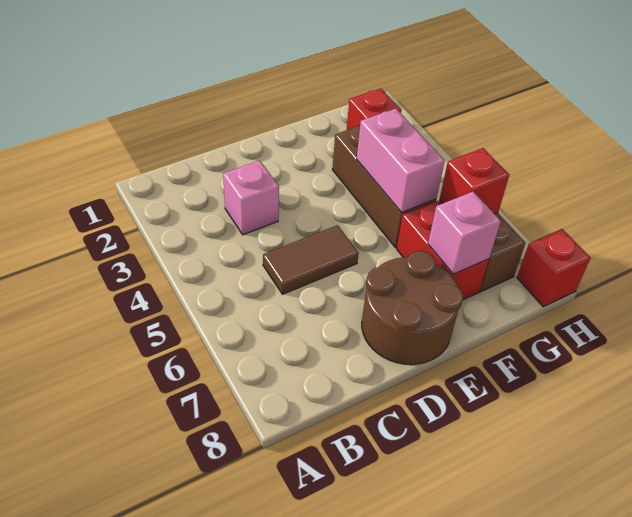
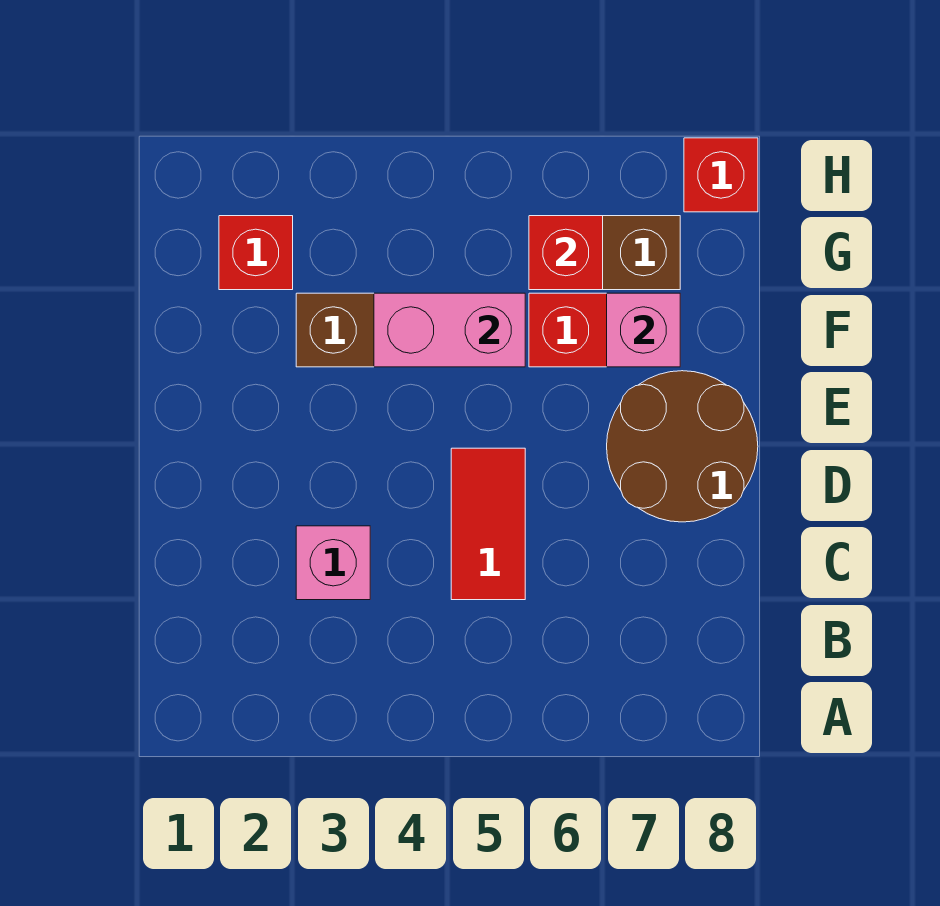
brown tile C5:D5 level 1 -> red tile C5:D5 level 1

